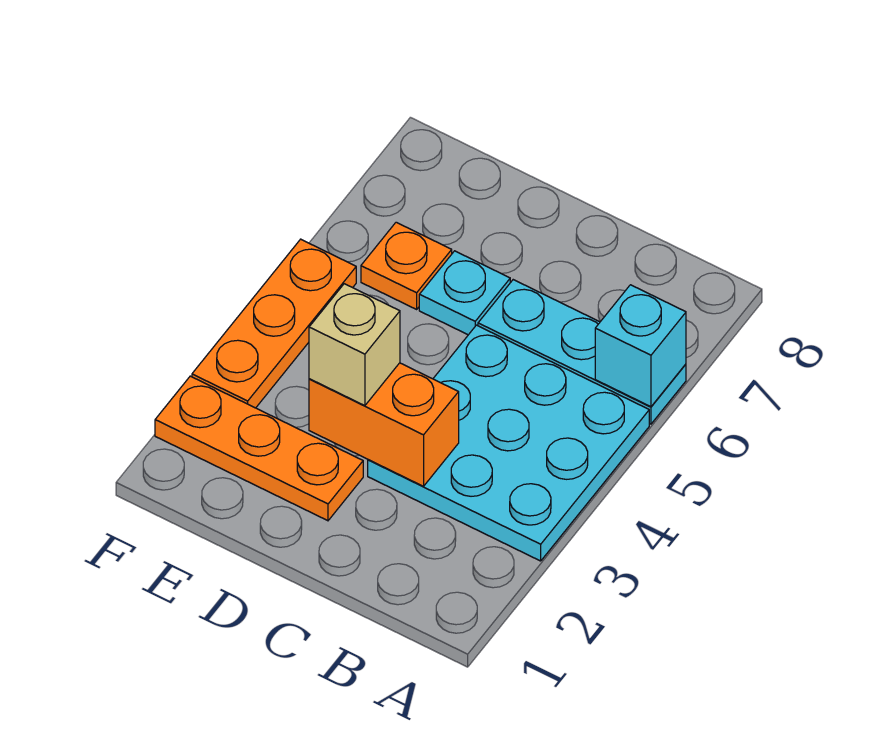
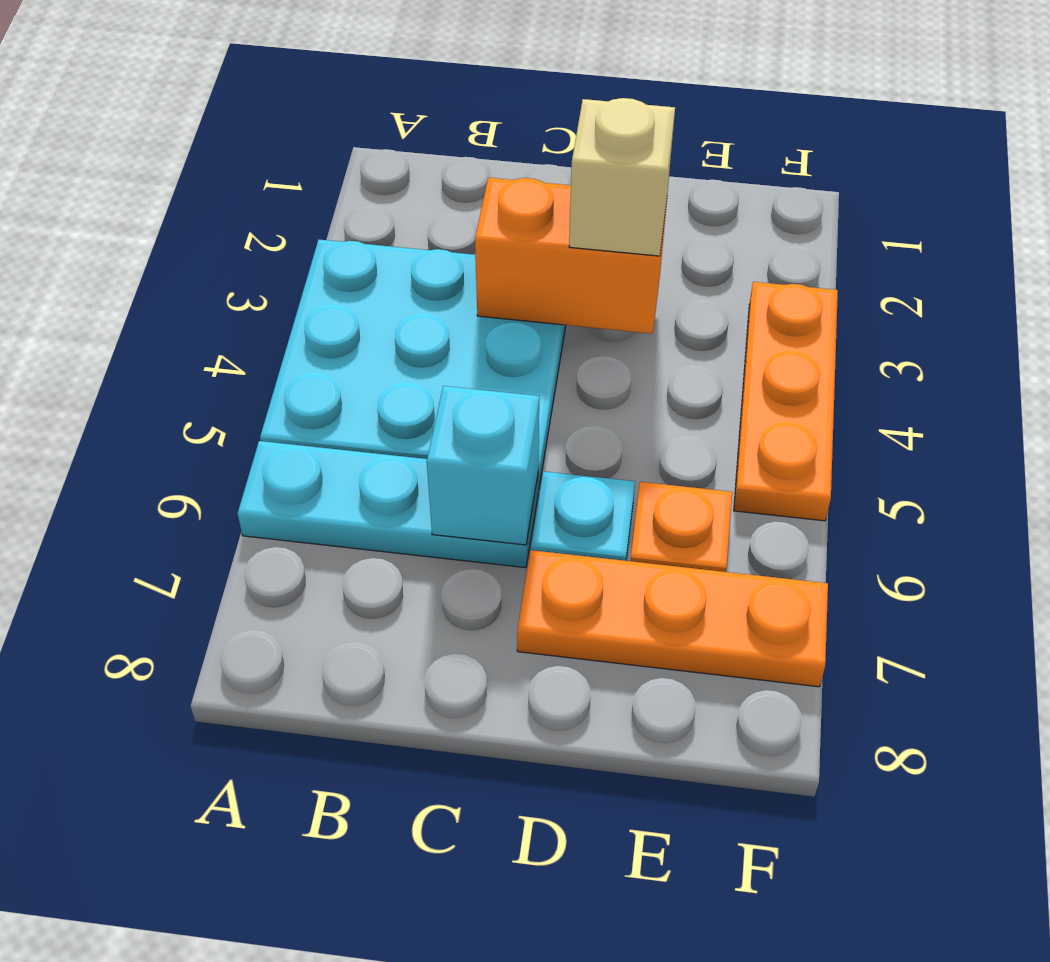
cyan brick A6 level 2 -> cyan brick C6 level 2
orange plate D2:F2 level 1 -> orange plate D7:F7 level 1

